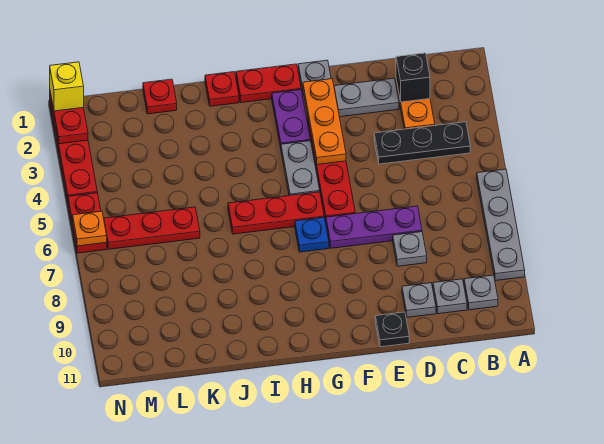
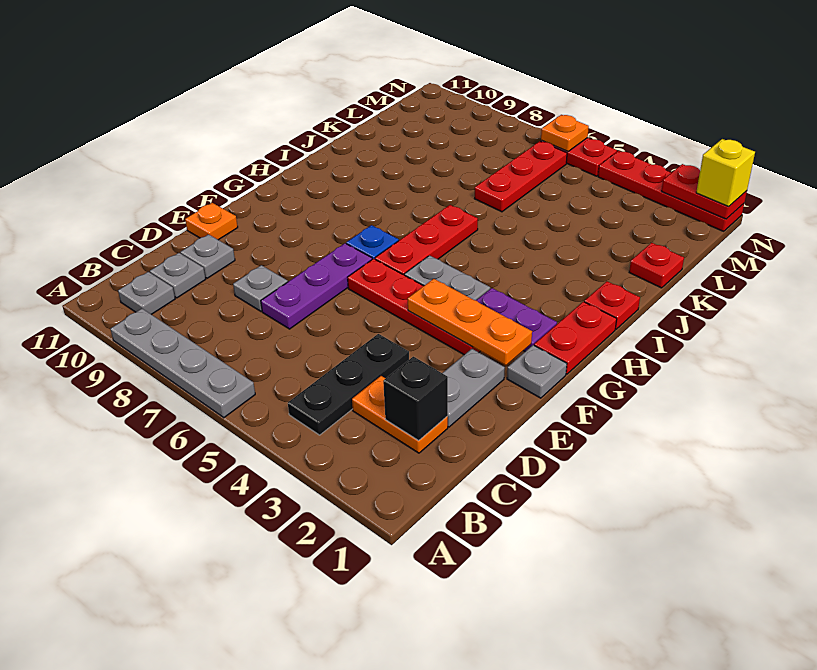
black plate E11 level 1 -> orange plate E11 level 1

